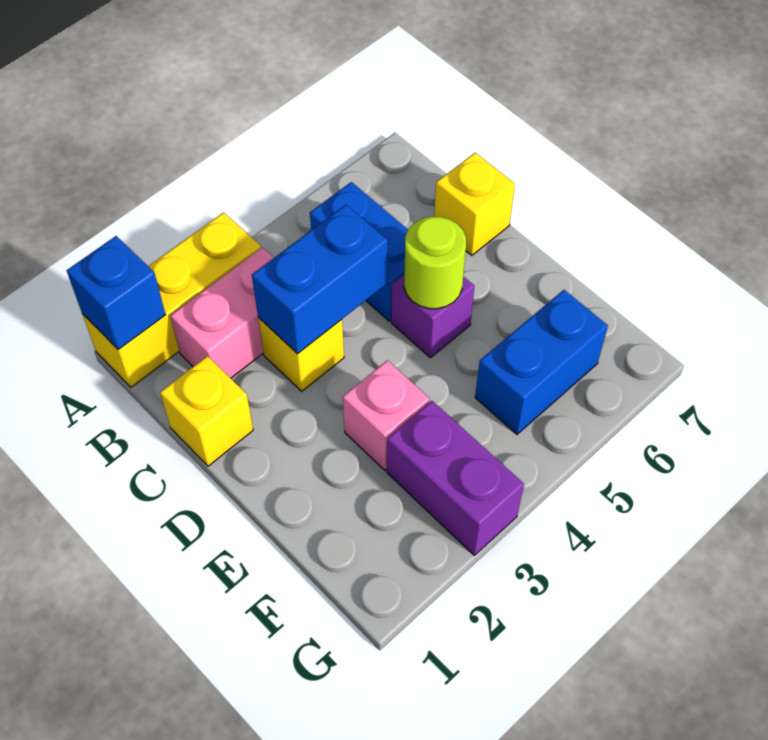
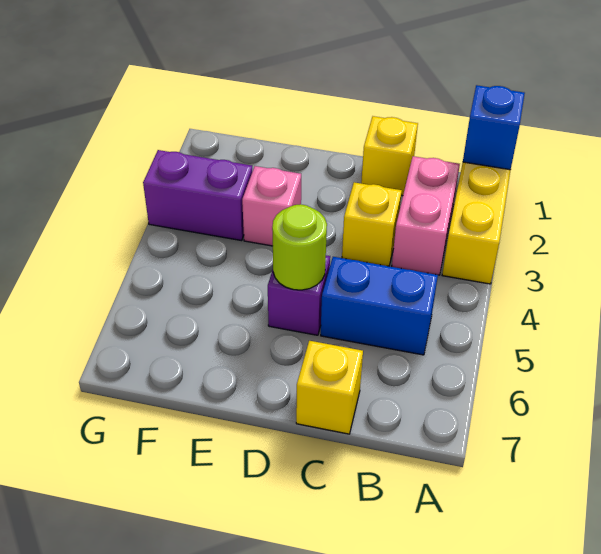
blue brick C3:C4 level 2 -> none
blue brick F5:F6 level 1 -> none

